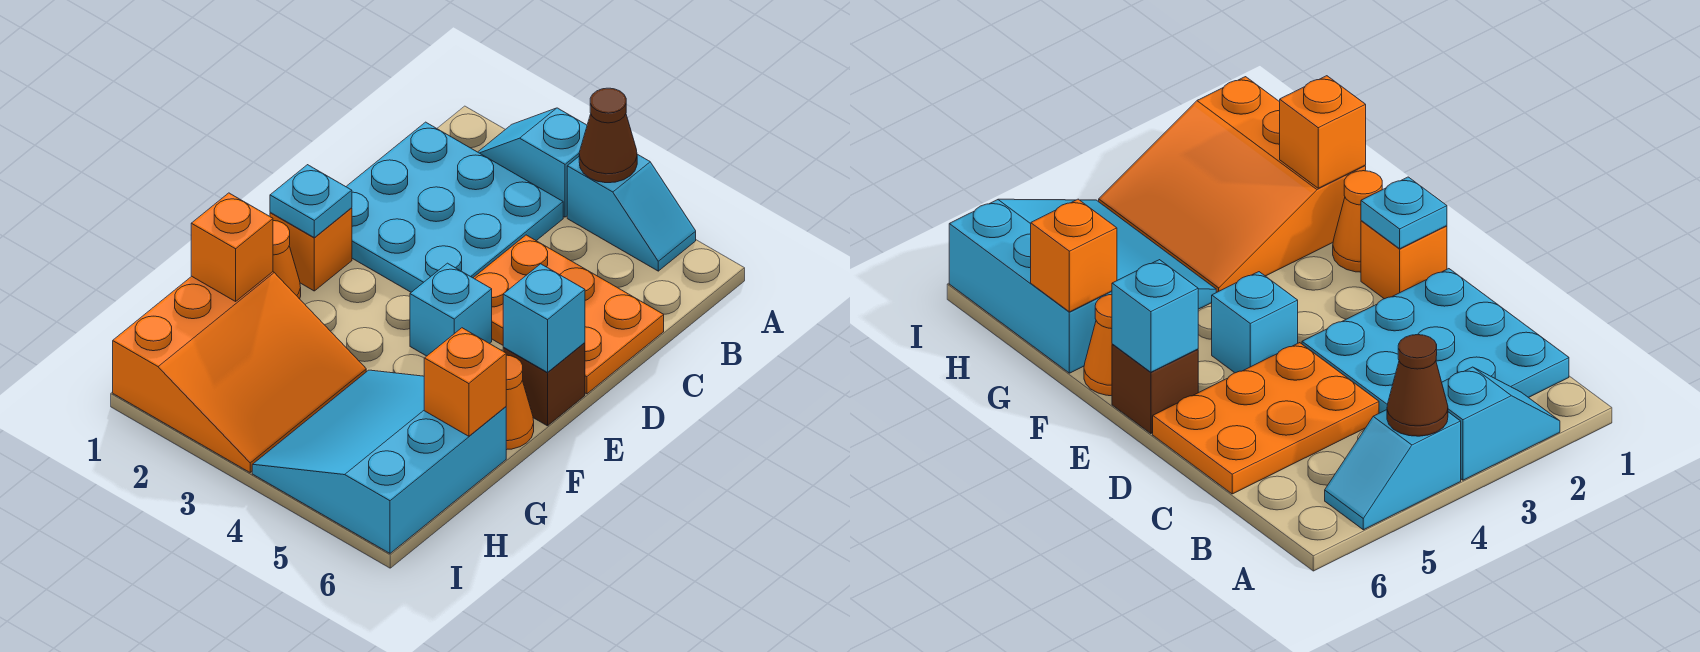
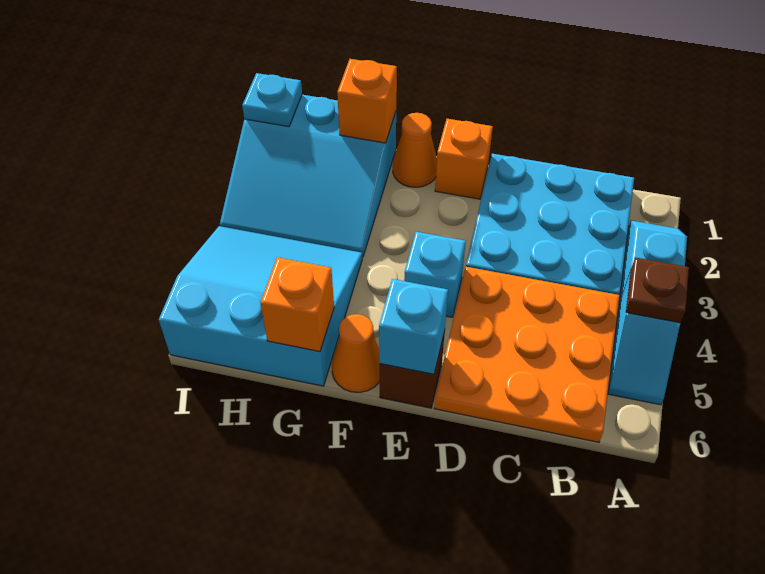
brown cone A4 level 2 -> brown plate A4 level 2
orange plate C4:D6 level 1 -> orange plate B4:D6 level 1
cyan plate E1 level 2 -> cyan plate I1 level 2
orange slope G1:I3 level 1 top 1 -> cyan slope G1:I3 level 1 top 1

